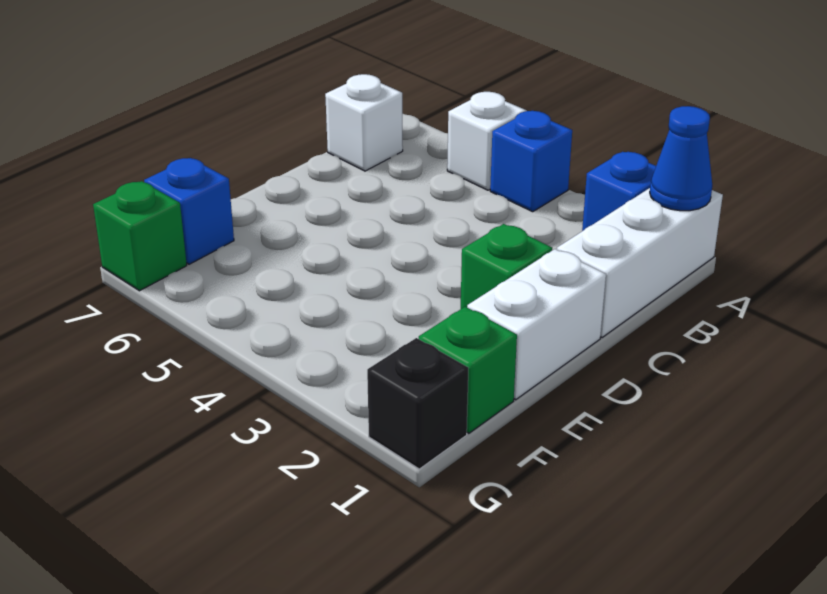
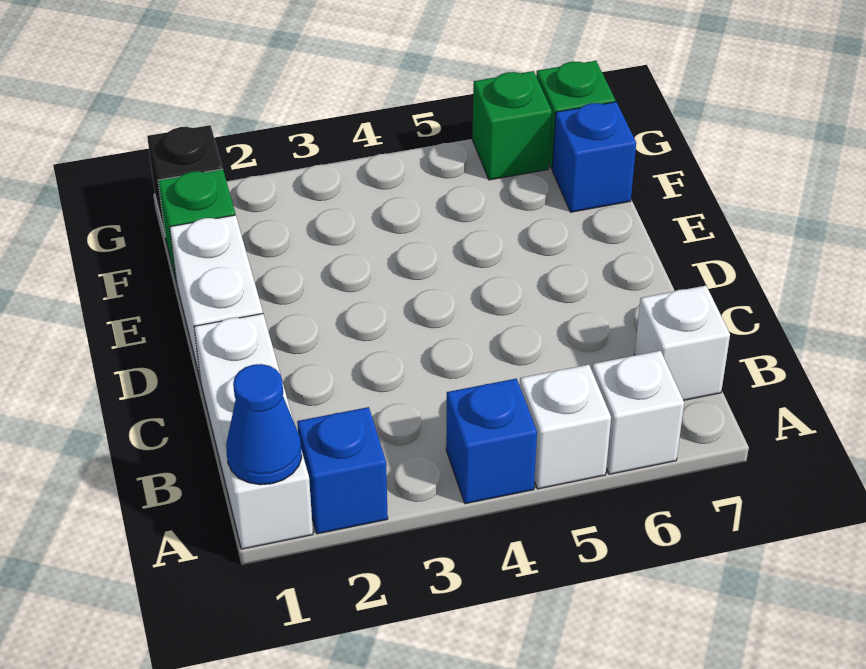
none -> white brick A6 level 1
green brick D2 level 1 -> green brick G6 level 1

